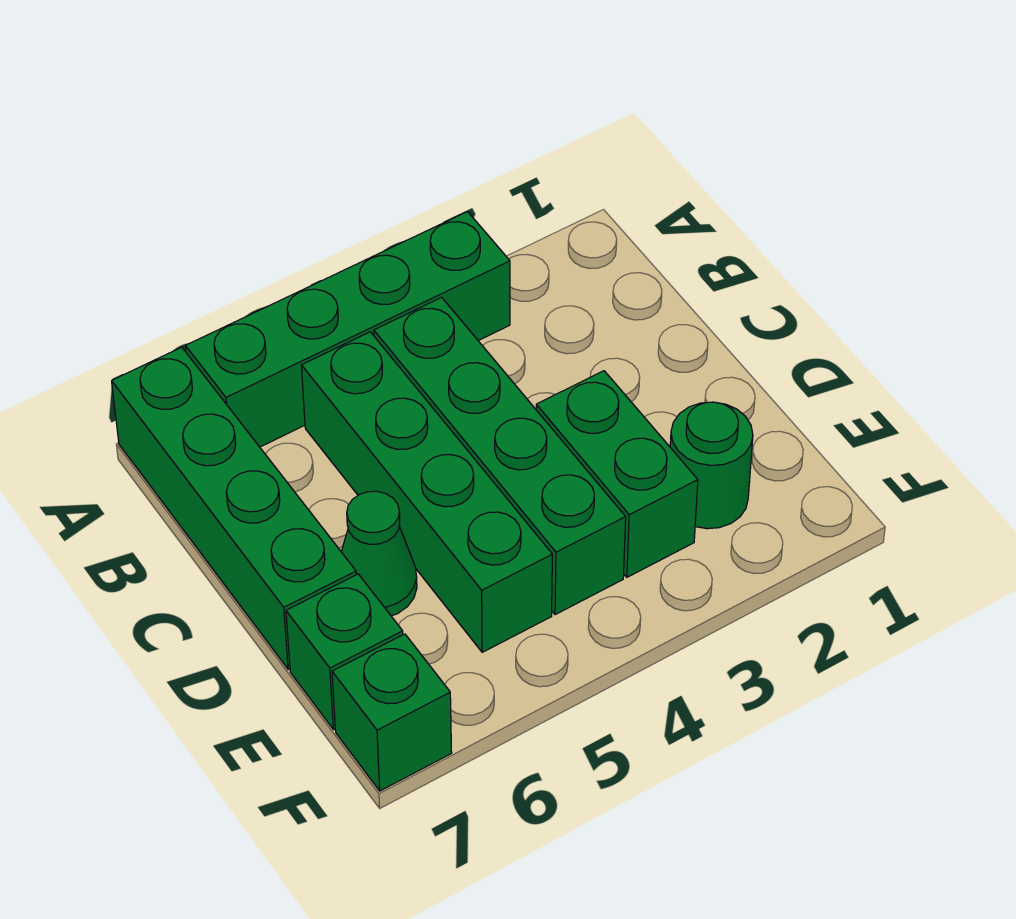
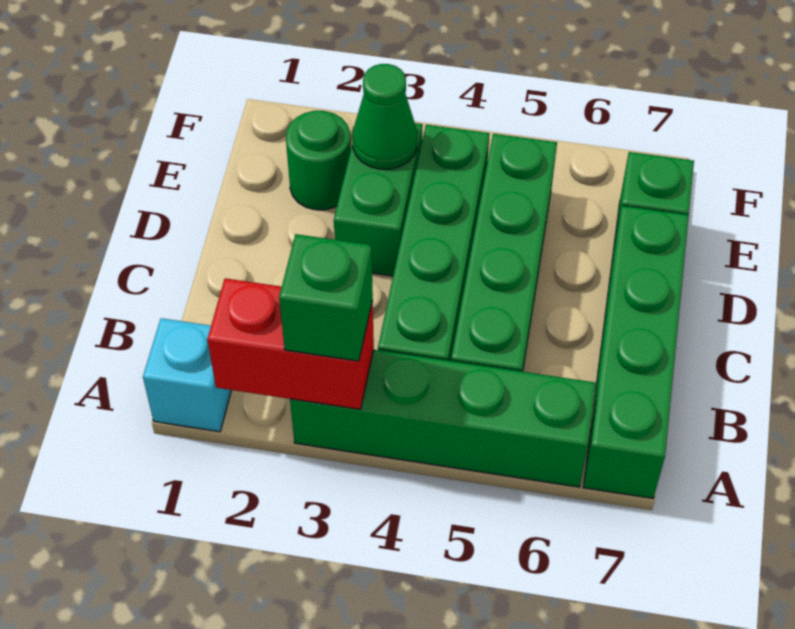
none -> cyan brick A1 level 1
none -> red brick A2:A3 level 2
green cone D6 level 1 -> green cone E3 level 2
green brick F7 level 1 -> green brick A3 level 3

